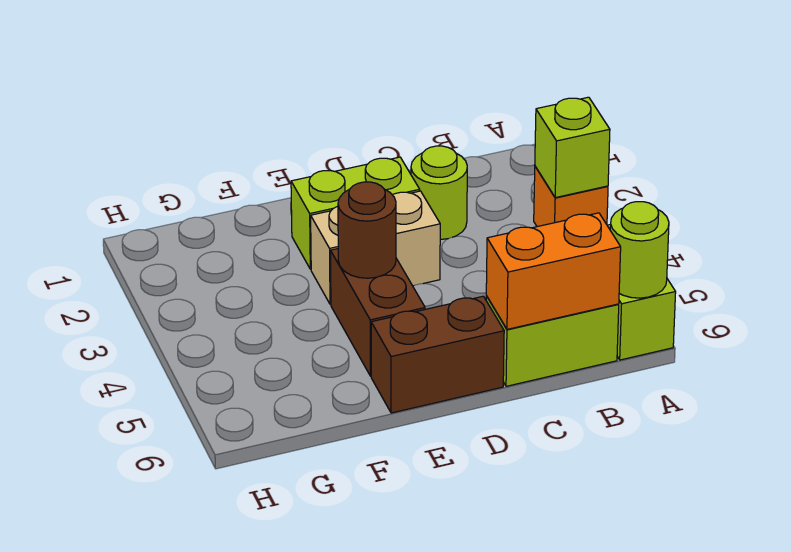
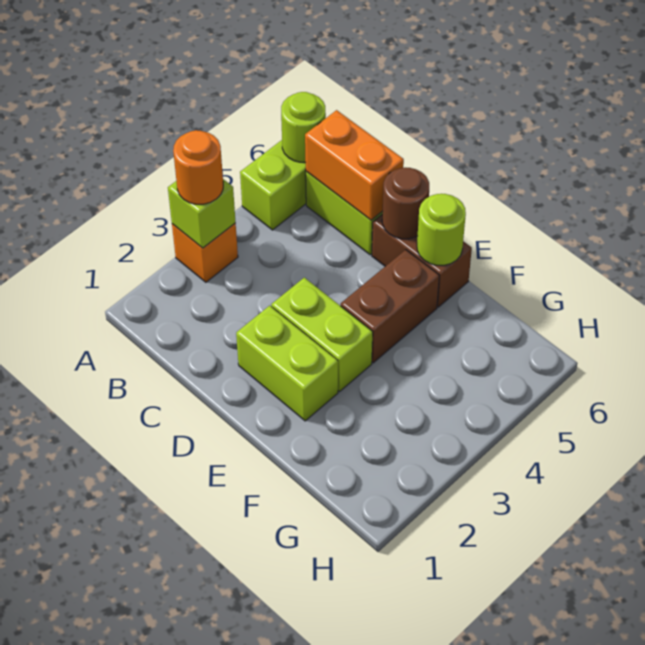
none -> orange round brick A3 level 3
lime round brick C2 level 1 -> lime round brick E6 level 2
tan brick D3:E3 level 1 -> lime brick D3:E3 level 1
brown round brick E4 level 2 -> brown round brick D6 level 2

